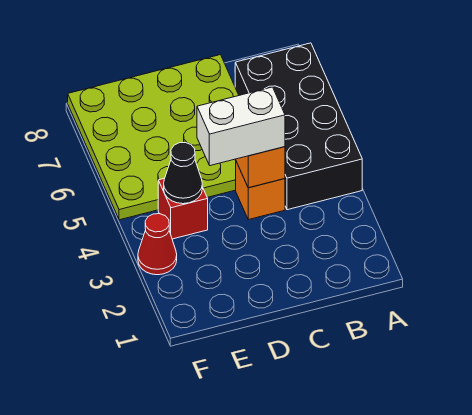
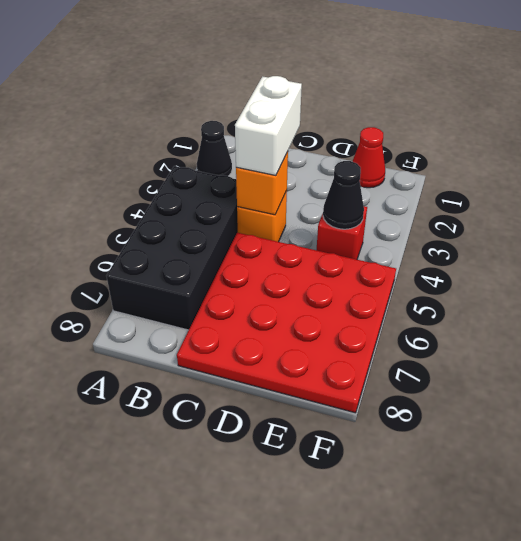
none -> black cone A2 level 1
white brick C4:D4 level 3 -> white brick C3:C4 level 3
lime plate C5:F8 level 1 -> red plate C5:F8 level 1
red cone F3 level 1 -> red cone E1 level 1

